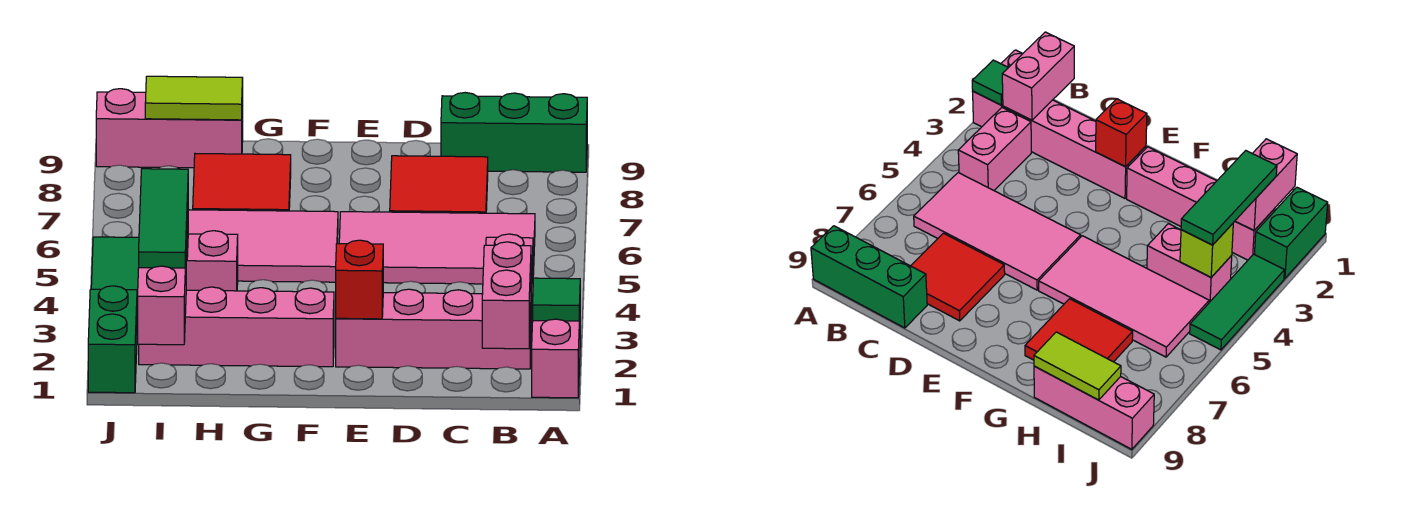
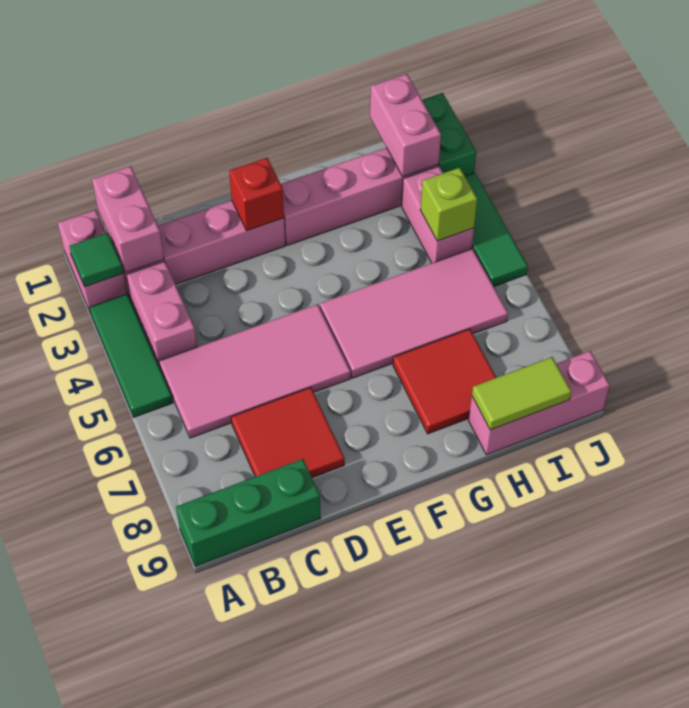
pink brick H4:I4 level 1 -> pink brick I3:I4 level 1
green tile I2:I4 level 3 -> green tile A3:A5 level 1

